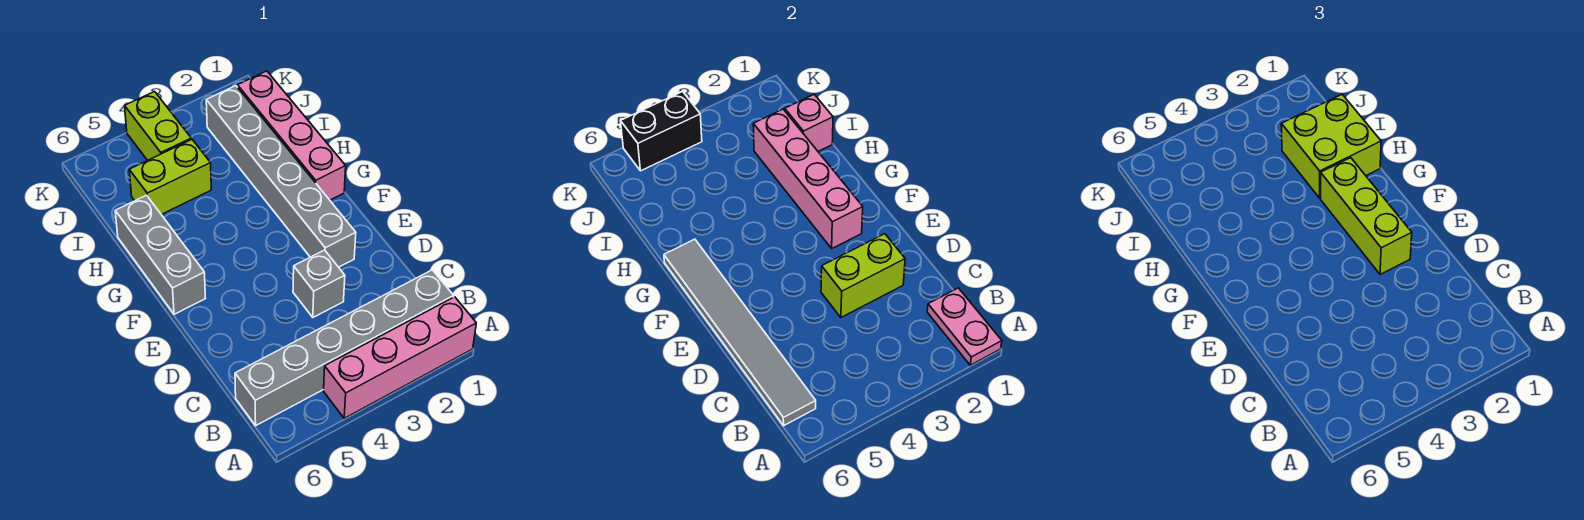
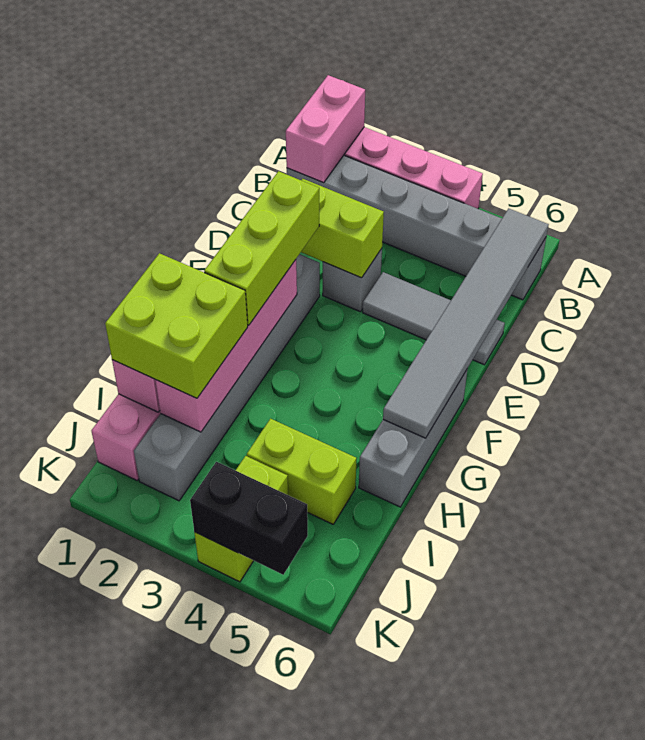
pink plate A1:B1 level 2 -> pink brick A1:B1 level 2
none -> grey tile D4:D6 level 1

